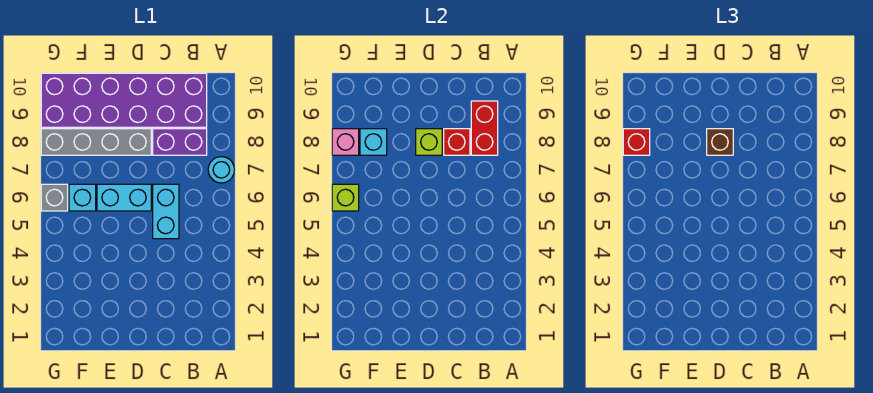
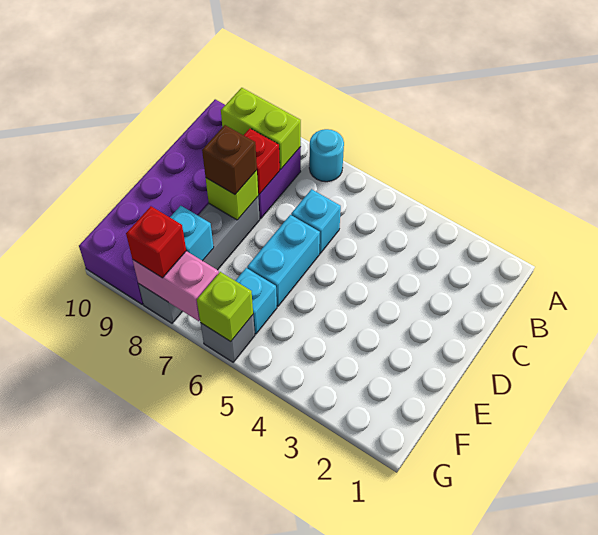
red brick B8:B9 level 2 -> lime brick B8:B9 level 2
cyan brick C5:C6 level 1 -> cyan brick C6 level 1
pink brick G8 level 2 -> pink brick G7:G8 level 2

